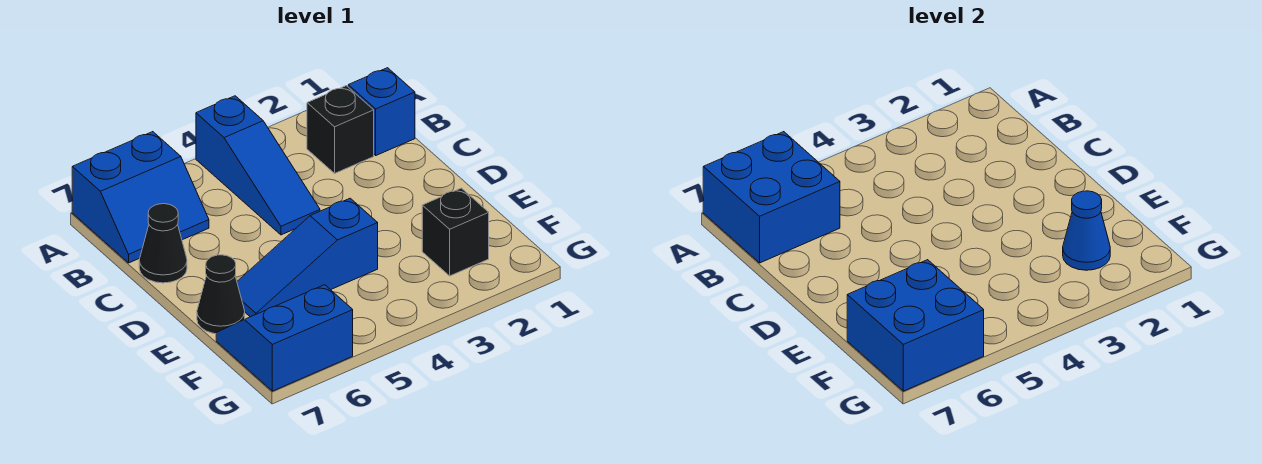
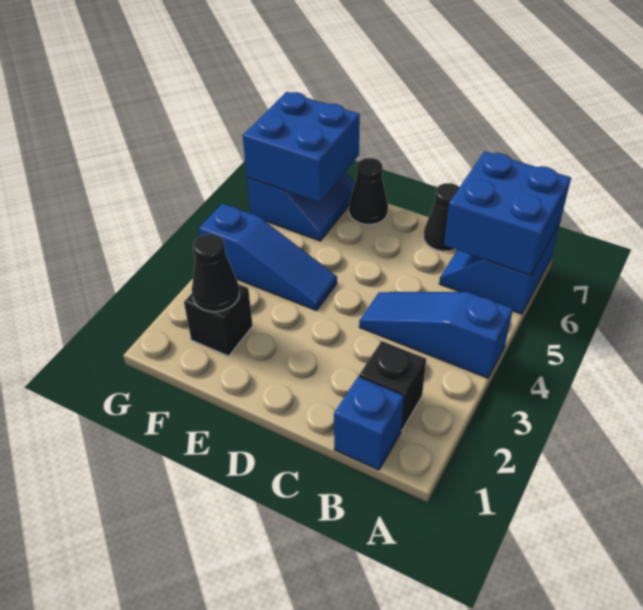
blue slope E4:E6 level 1 top 4 -> blue slope E4:G4 level 1 top G
blue cone F2 level 2 -> black cone F2 level 2

